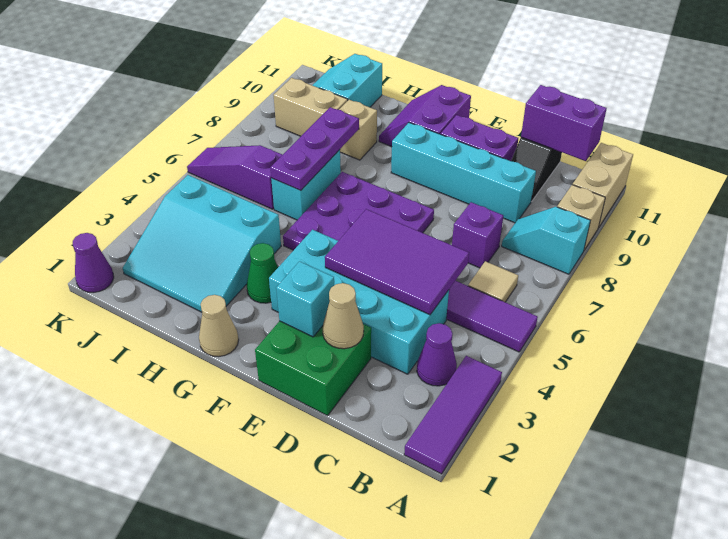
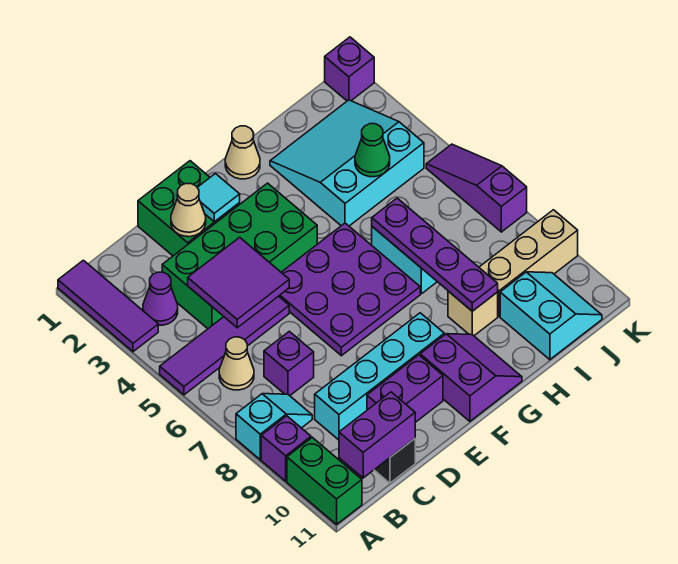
tan brick A9 level 1 -> purple brick A9 level 1
tan brick A10:A11 level 1 -> green brick A10:A11 level 1
tan tile B6 level 1 -> tan cone B6 level 1
cyan brick C3:F4 level 1 -> green brick C3:F4 level 1
purple tile C4:E5 level 2 -> purple tile C4:D5 level 2
cyan brick E2 level 2 -> cyan tile E2 level 2
green cone G3 level 1 -> green cone I4 level 2
purple plate H6:H8 level 2 -> purple plate H6:H9 level 2
purple slope I6:K6 level 1 top I -> purple slope K5:K7 level 1 top 7
tan brick I9:J9 level 1 -> tan brick I9:K9 level 1
purple cone K1 level 1 -> purple brick K1 level 1

